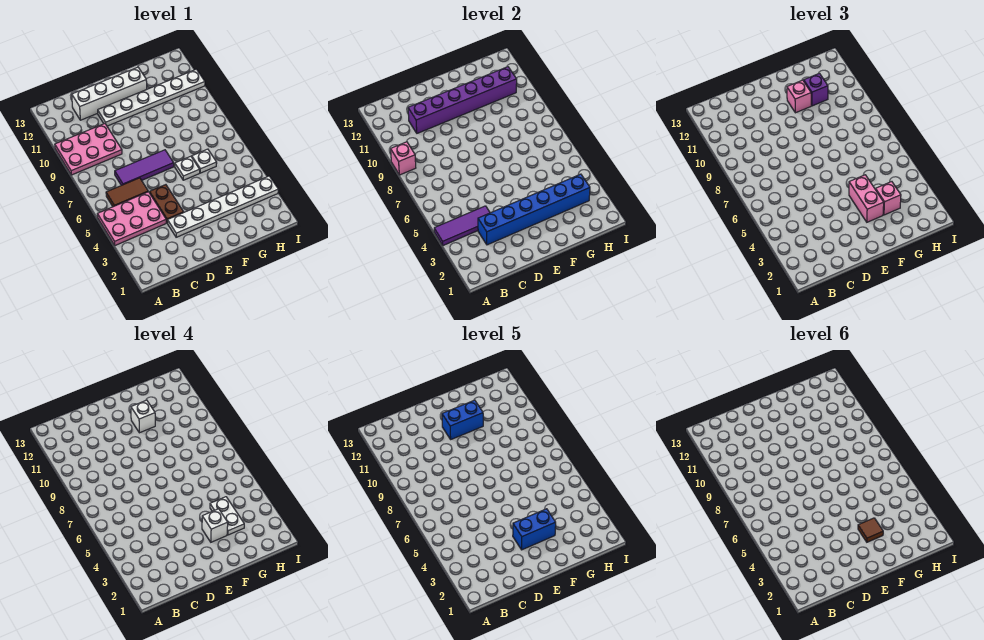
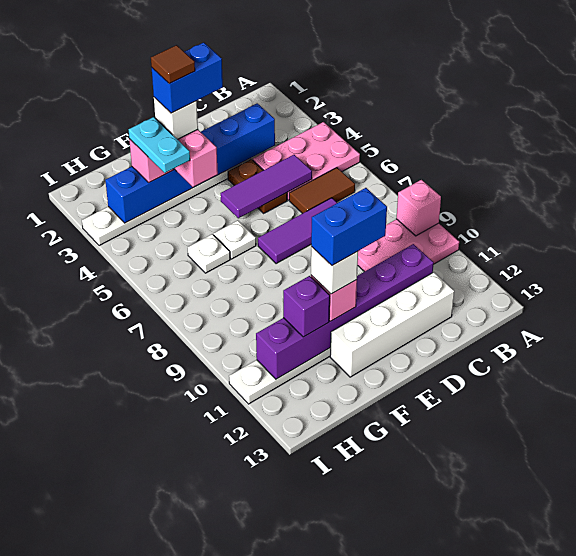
purple tile A4:C4 level 2 -> purple tile C5:E5 level 2
white plate G3:G4 level 4 -> cyan plate G3:G4 level 4

